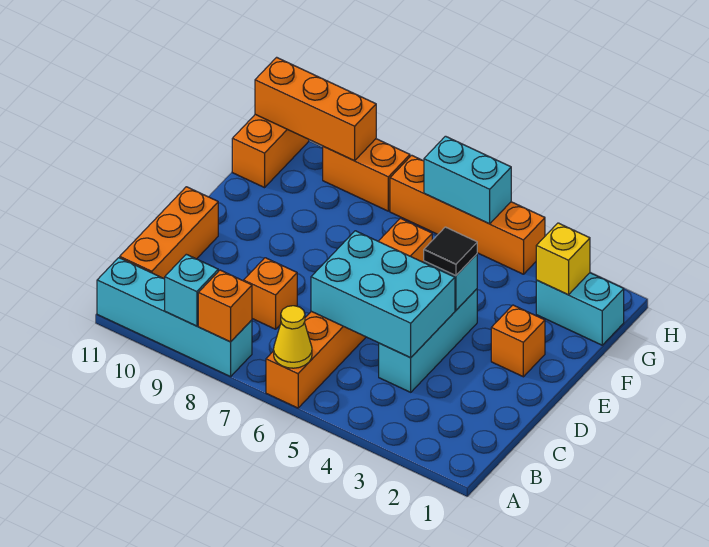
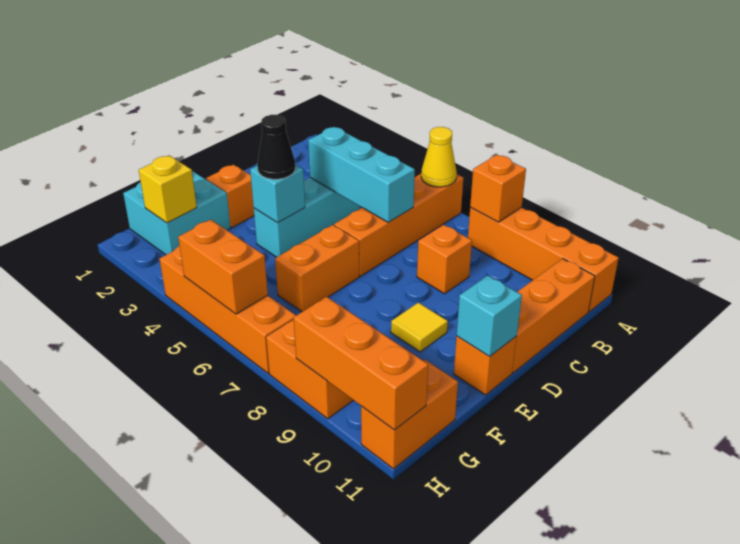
cyan brick A8:A11 level 1 -> orange brick A8:A11 level 1
cyan brick A9 level 2 -> cyan brick E11 level 2
cyan brick C4:D6 level 2 -> cyan brick C4:C6 level 2
black tile E4 level 3 -> black cone E4 level 3
none -> yellow tile E9 level 1
none -> orange brick E11 level 1
cyan brick G1:G2 level 1 -> cyan brick F1:G2 level 1
cyan brick H5:H6 level 2 -> orange brick H5:H6 level 2

